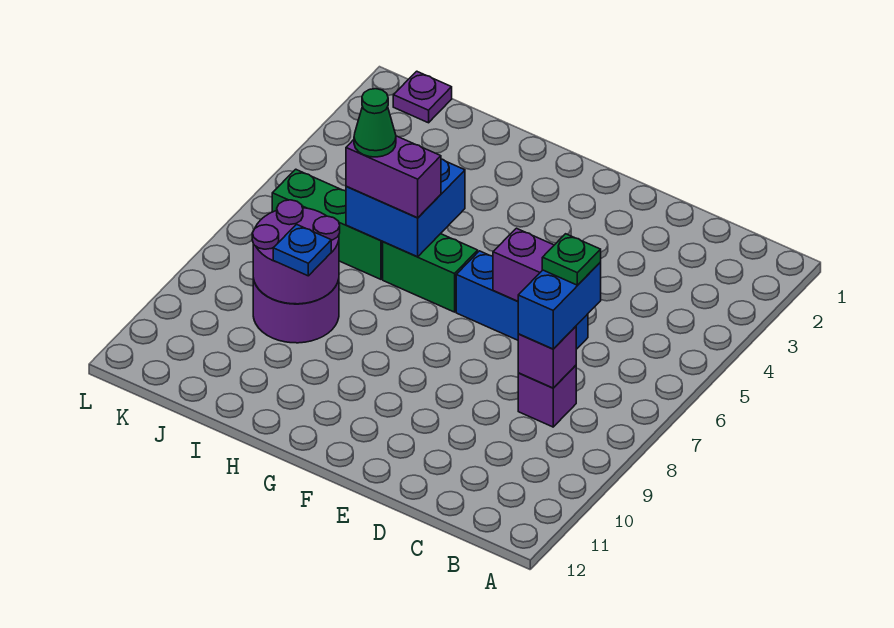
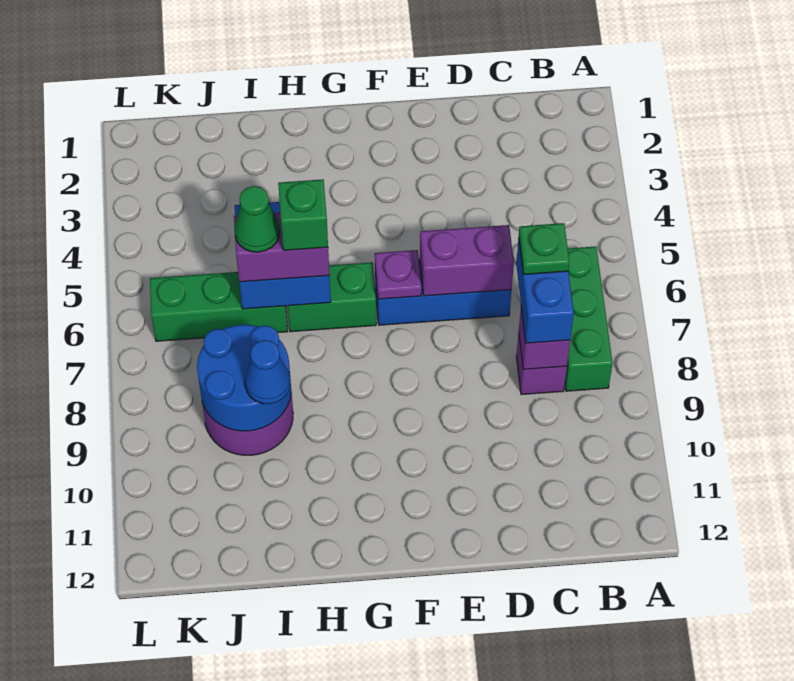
none -> green brick B6:B8 level 1
none -> green brick H6 level 4
purple round brick I8:J9 level 2 -> blue round brick I8:J9 level 2
blue plate I9 level 3 -> blue cone I9 level 3
purple plate K1 level 1 -> purple plate F6 level 2

